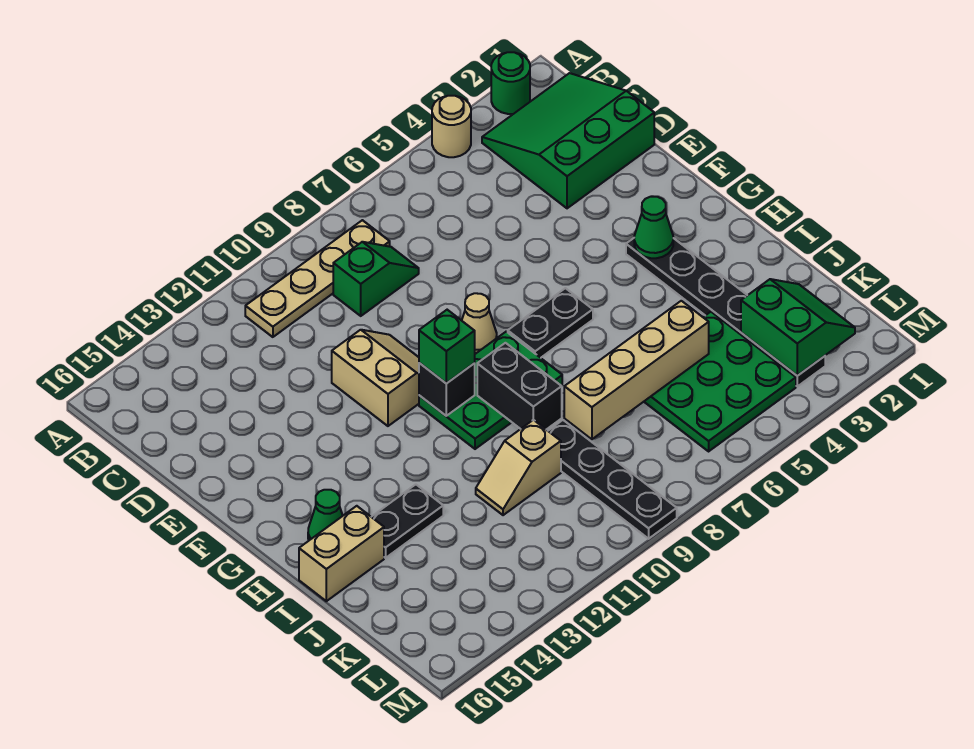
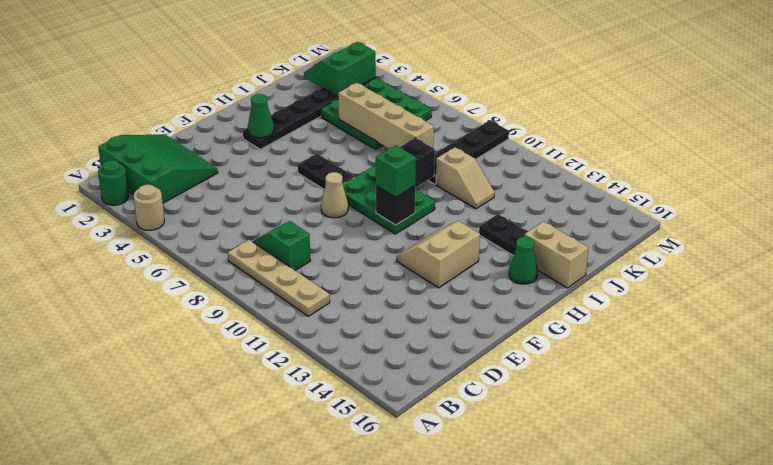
green slope B1:D3 level 1 top D -> green slope B1:D3 level 1 top B
tan slope E10:F11 level 1 top 11 -> tan slope F12:G13 level 1 top 13

